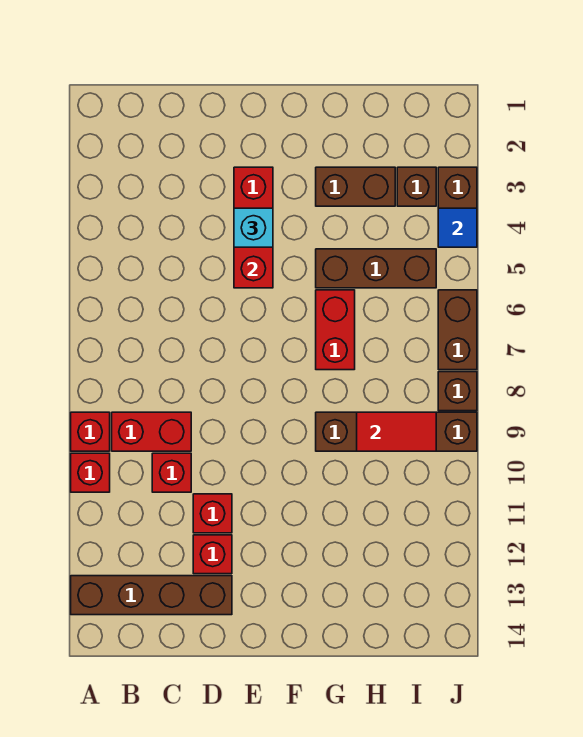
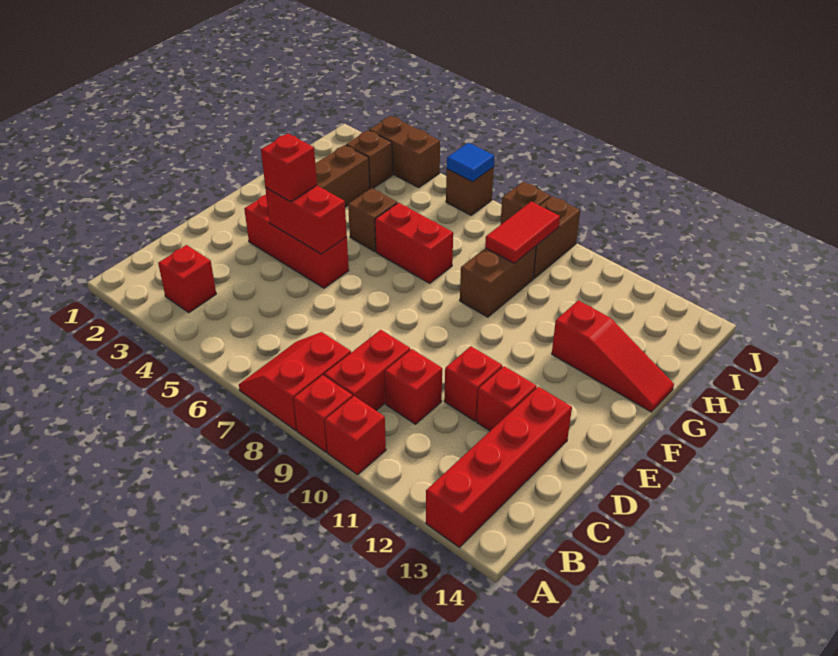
none -> red slope A7:B8 level 1 top 8
brown brick A13:D13 level 1 -> red brick A13:D13 level 1
none -> red brick B3 level 1
cyan brick E4 level 3 -> red brick E4 level 3
brown brick G5:I5 level 1 -> brown brick G5 level 1
none -> red slope G12:G14 level 1 top 12
blue tile J4 level 2 -> blue tile J6 level 2
brown brick J6:J7 level 1 -> brown brick J6 level 1

